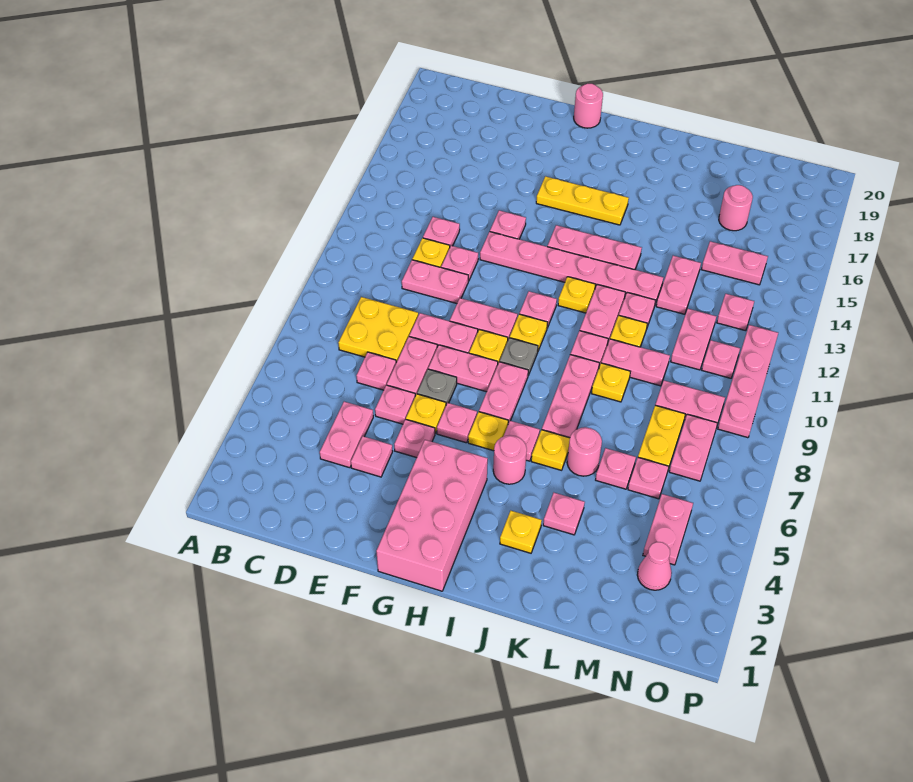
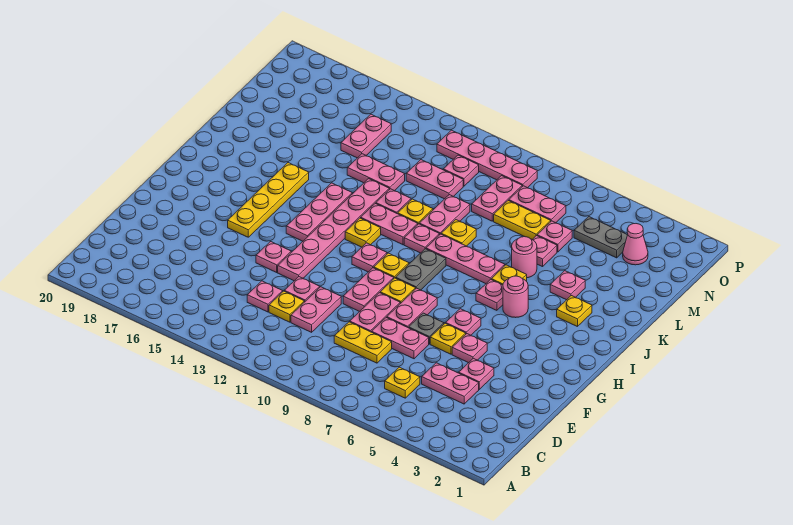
yellow plate C8:D9 level 1 -> yellow plate D8:D9 level 1
pink plate D7 level 1 -> none
pink plate E6 level 1 -> none
pink brick G1:H4 level 1 -> none
yellow plate G16:I16 level 1 -> yellow plate G16:J16 level 1
pink round brick G20 level 1 -> none
yellow plate H6 level 1 -> yellow plate C6 level 1
pink plate H7:H8 level 1 -> none
grey plate H9 level 1 -> grey plate H9:I9 level 1
pink round brick M17 level 1 -> none
pink plate N4:N5 level 1 -> grey plate N4:N5 level 1
pink plate N13 level 1 -> none

